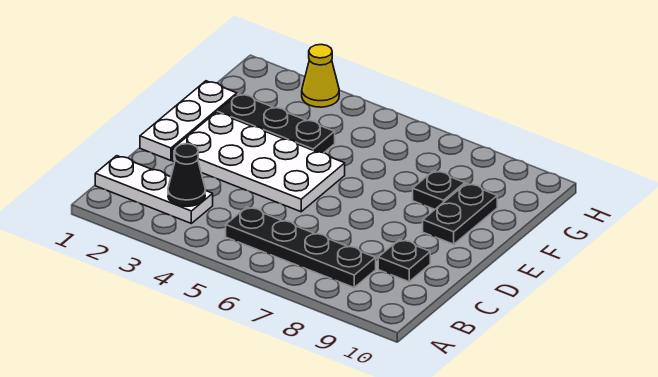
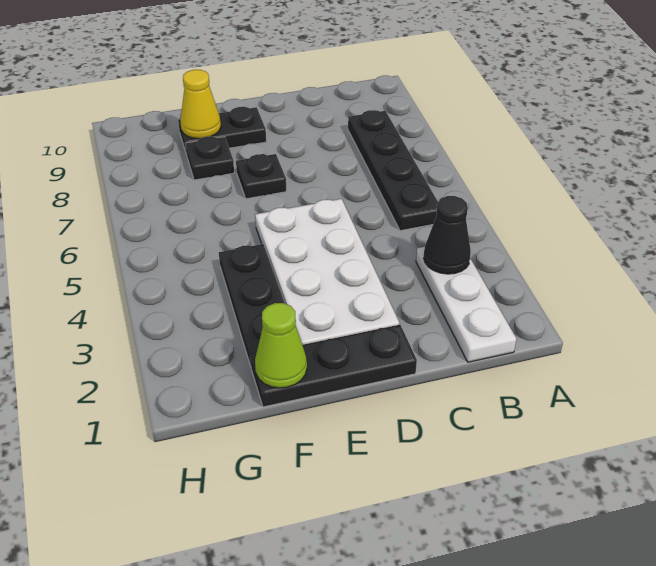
black plate C9 level 1 -> black plate E7 level 1
white plate D1:F1 level 1 -> black plate D1:F1 level 1
none -> lime cone F1 level 2
yellow cone H3 level 1 -> yellow cone F9 level 2

